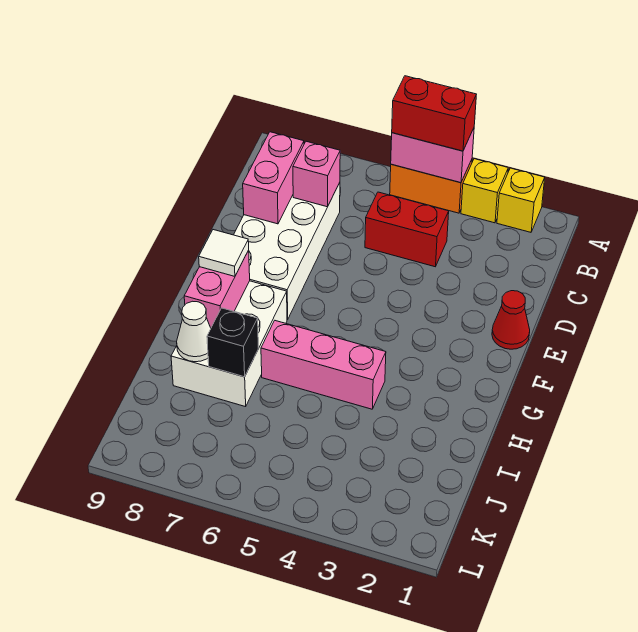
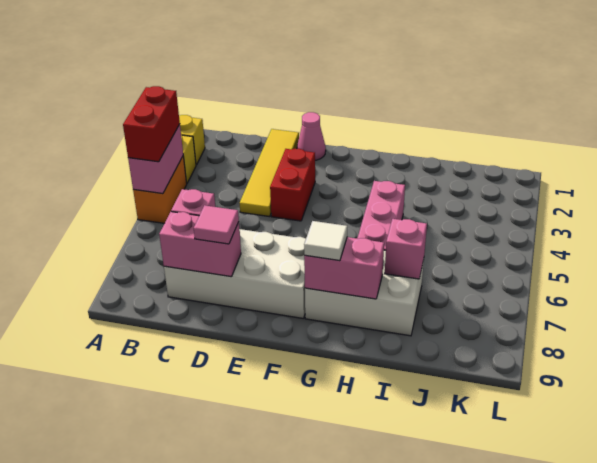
red brick C4:C5 level 1 -> red brick E3:E4 level 1
none -> yellow tile D1:D4 level 1
none -> pink tile D8 level 3
red cone E1 level 1 -> pink cone E1 level 1
black brick I7 level 2 -> pink brick I7 level 2
white cone I8 level 2 -> none

